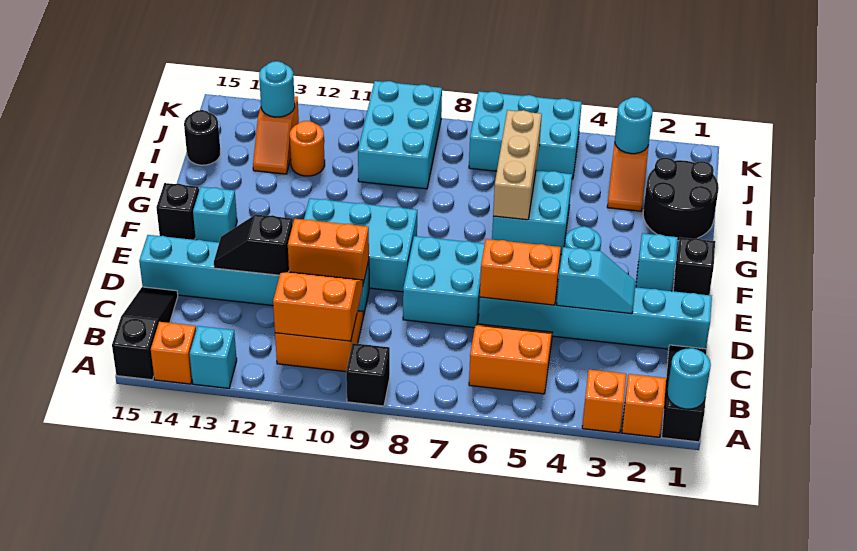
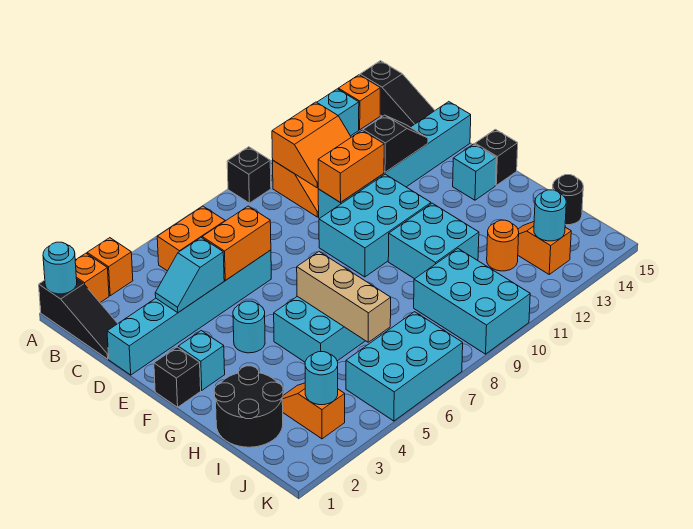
cyan brick D7:E8 level 1 -> cyan brick G10:H11 level 1

